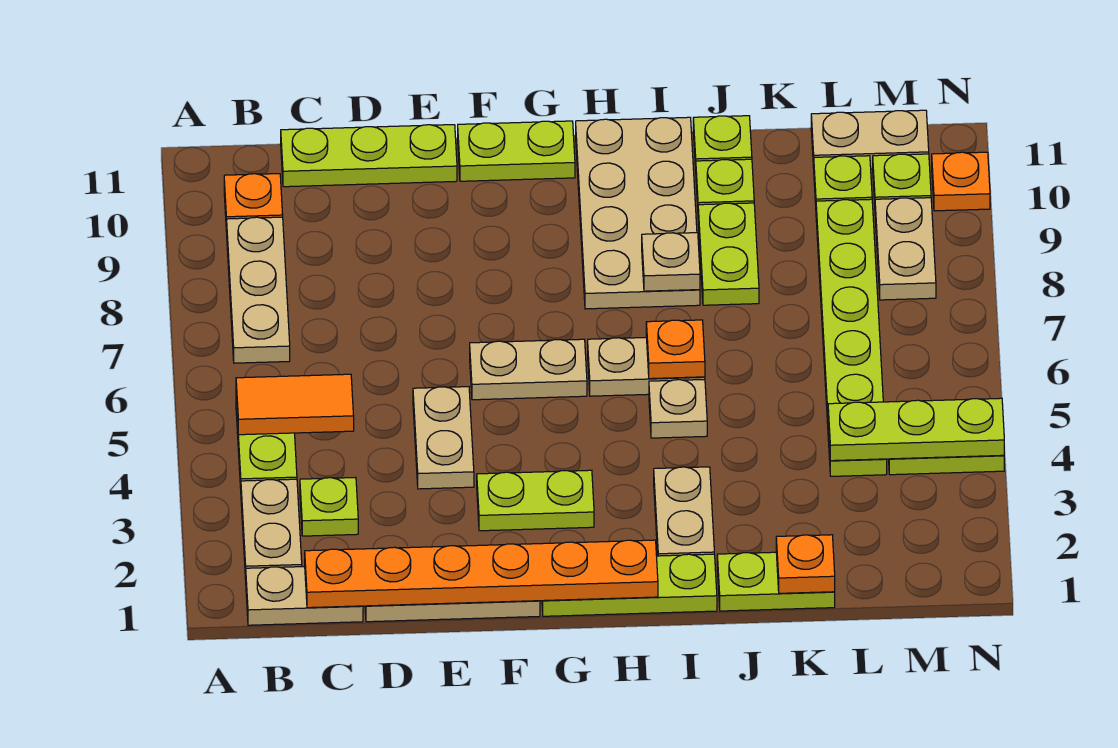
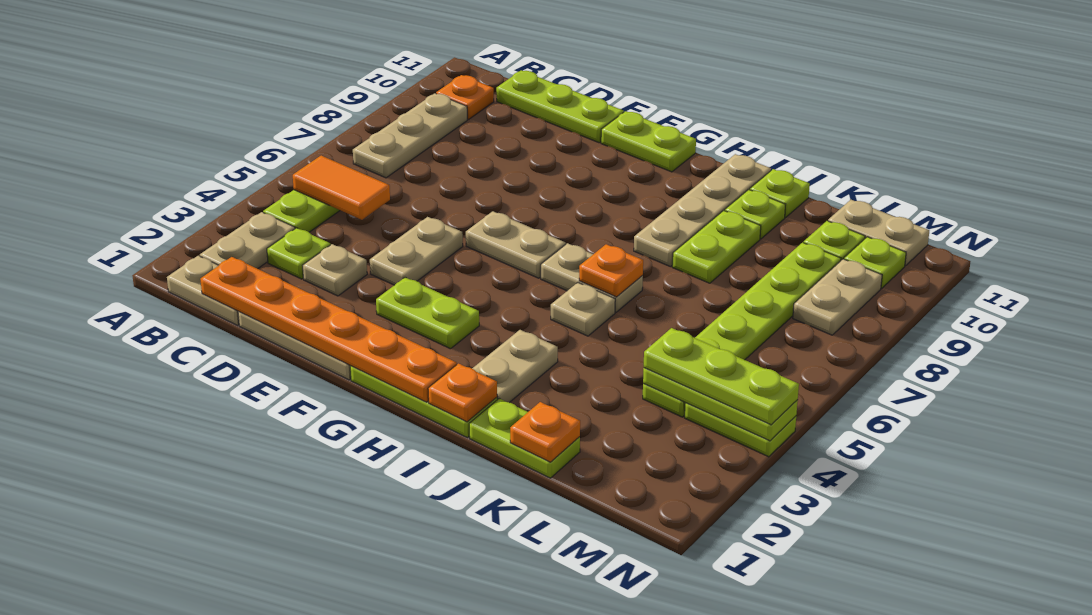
tan plate H8:I11 level 1 -> tan plate I8:I11 level 1
tan plate I8 level 2 -> tan plate D3 level 1
none -> lime plate L4:N4 level 3
orange plate N10 level 1 -> orange plate I1 level 2

